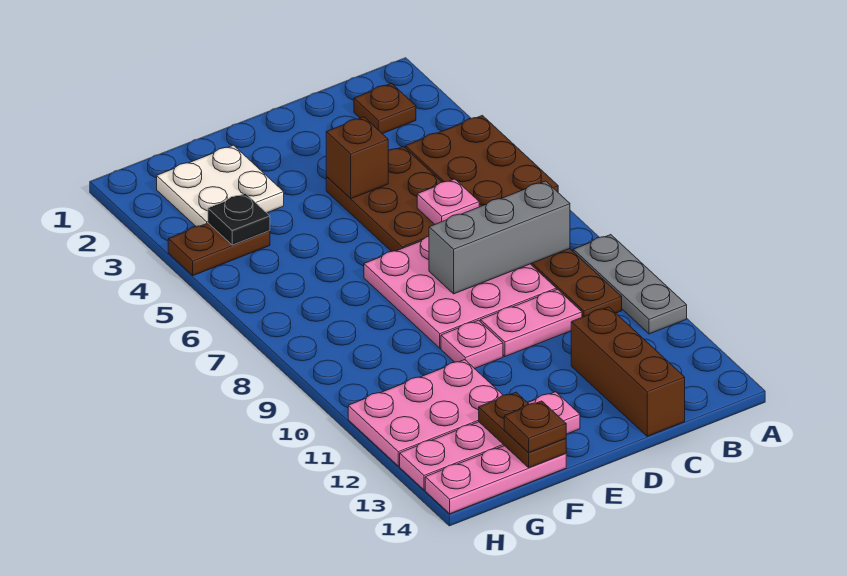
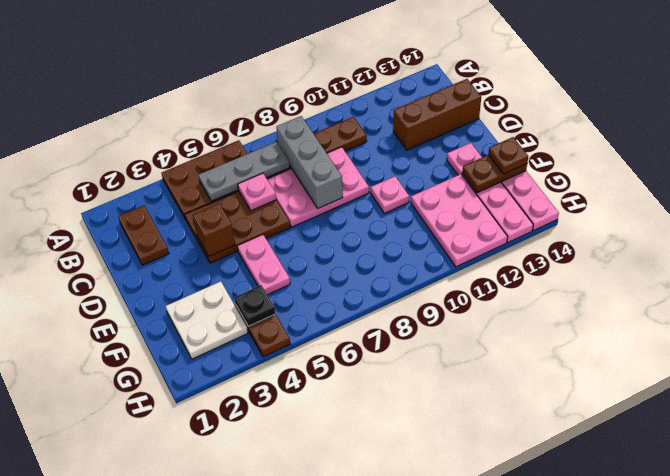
grey plate A9:A11 level 1 -> grey plate B5:B7 level 2
brown plate B2 level 1 -> brown plate B2:C2 level 1
pink plate C7:E9 level 1 -> pink plate C7:D9 level 1
pink plate C10:D10 level 1 -> pink plate E5:F5 level 1

